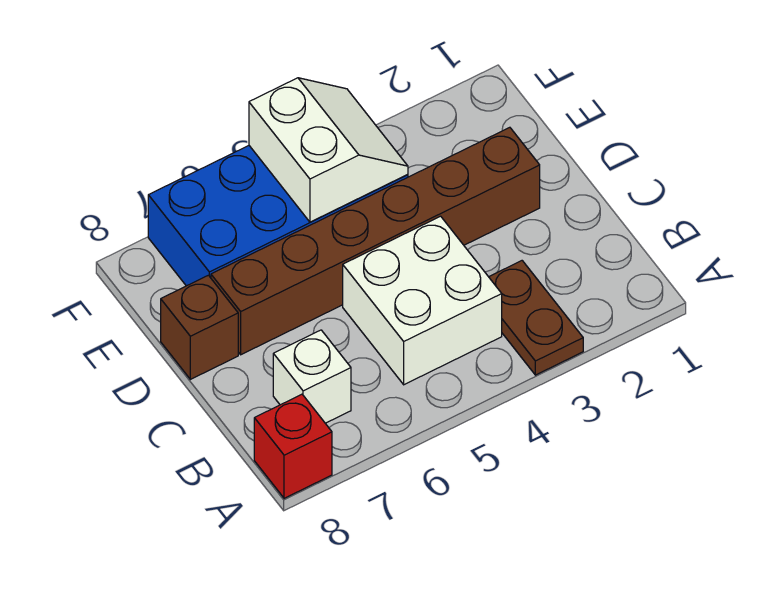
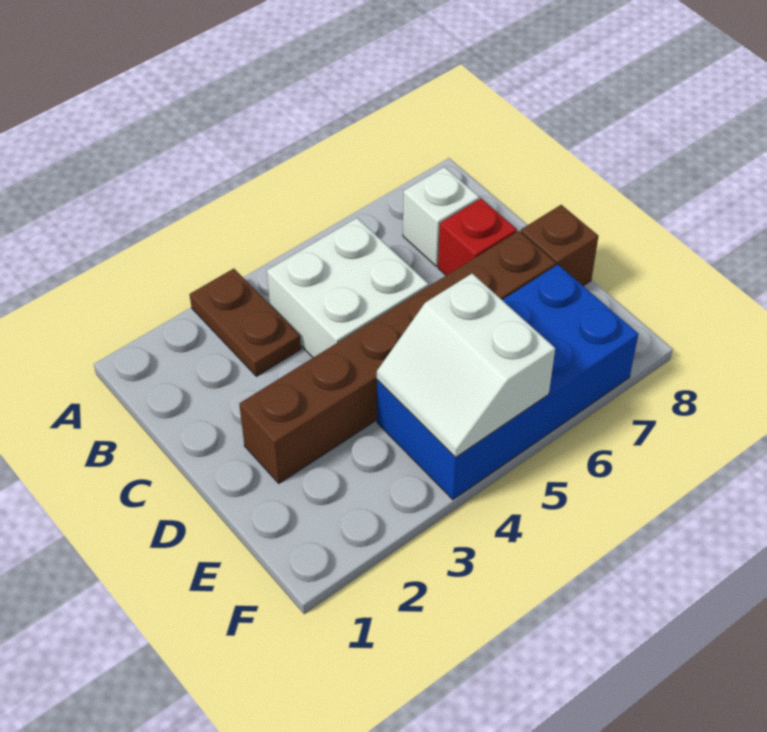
red brick A8 level 1 -> red brick C7 level 1

